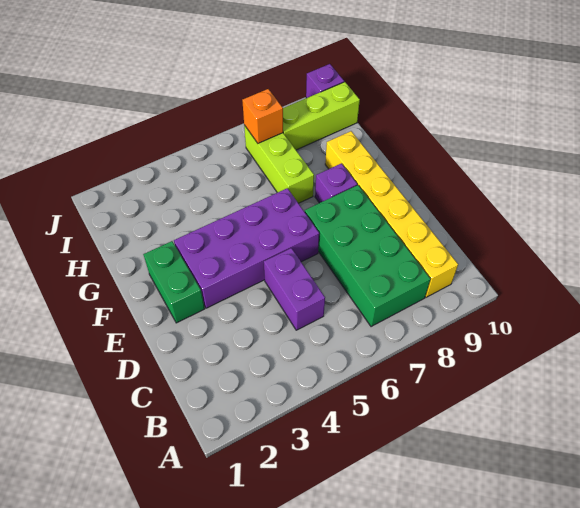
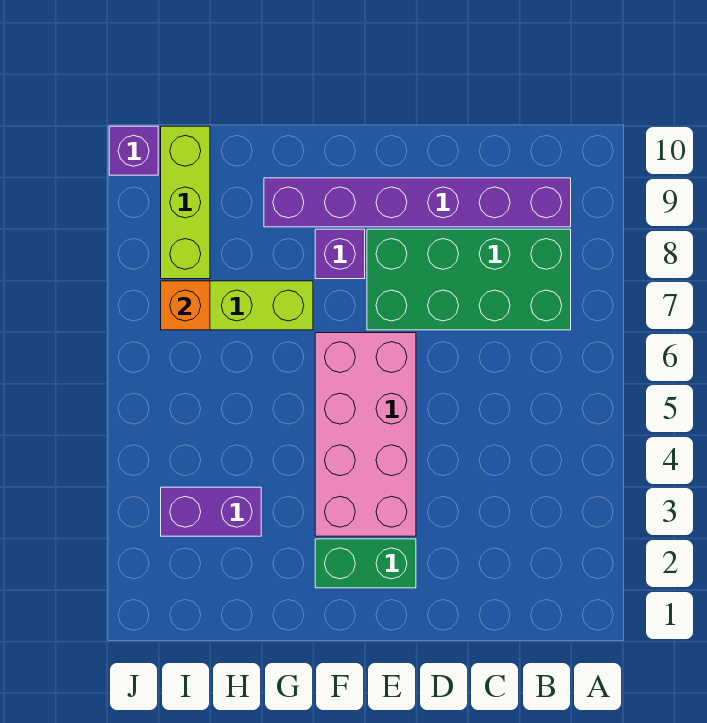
yellow brick B9:G9 level 1 -> purple brick B9:G9 level 1
purple brick C5:D5 level 1 -> purple brick H3:I3 level 1
purple brick E3:F6 level 1 -> pink brick E3:F6 level 1

